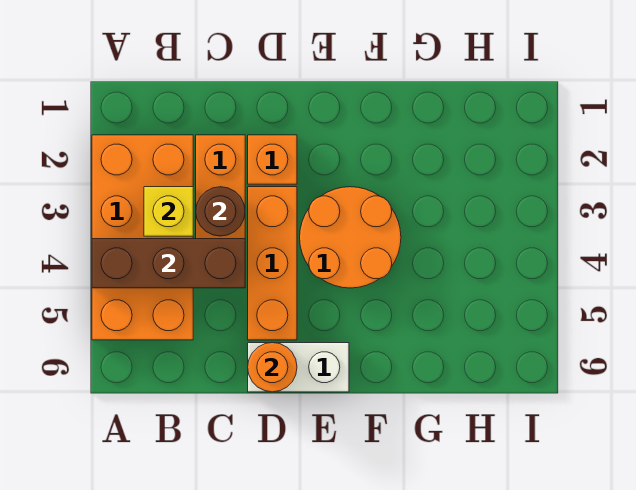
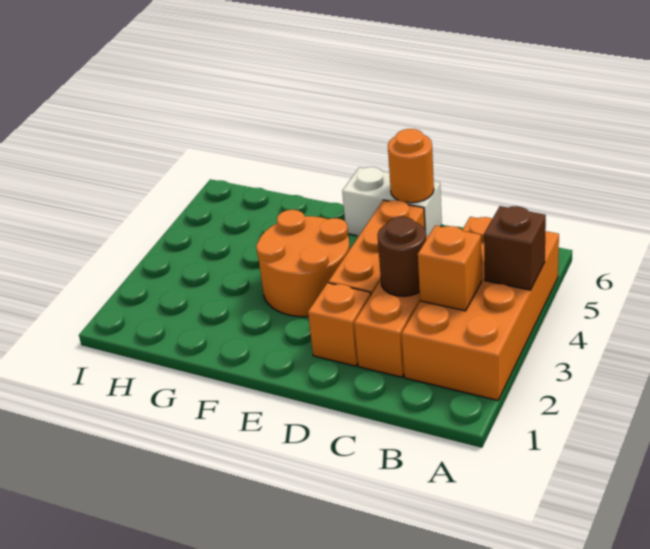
brown brick A4:C4 level 2 -> brown brick A4 level 2
yellow brick B3 level 2 -> orange brick B3 level 2

